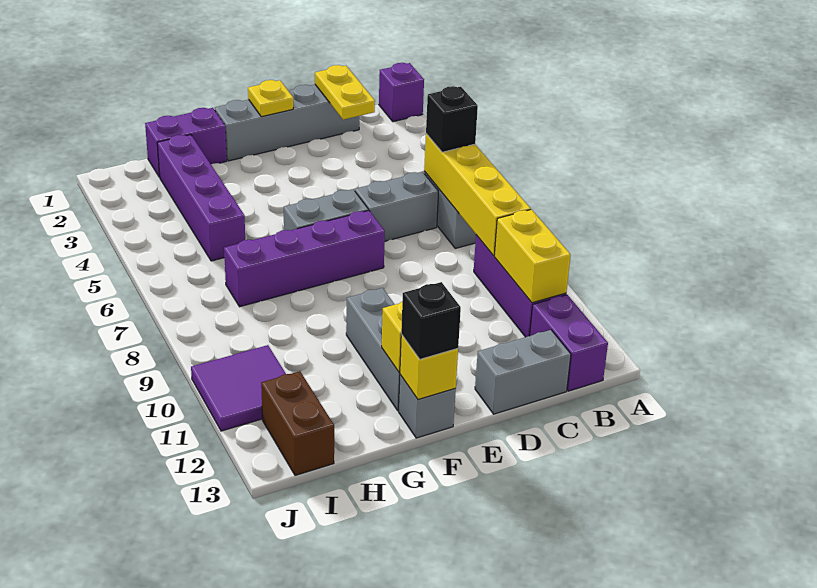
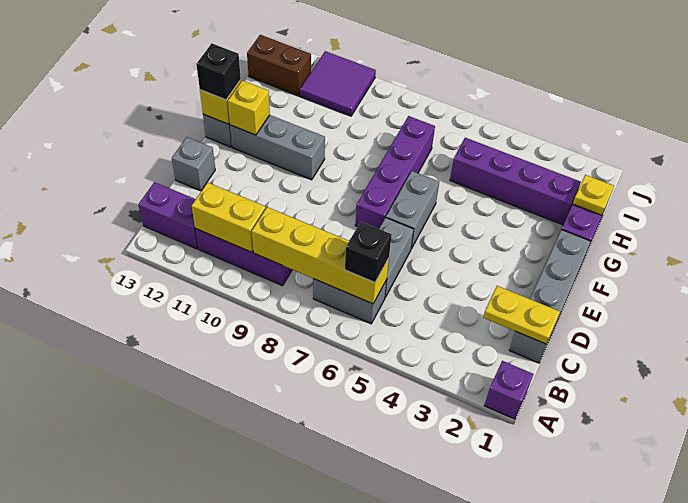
grey brick C13:D13 level 1 -> grey brick D13 level 1
yellow plate E1 level 2 -> yellow plate H1 level 2

